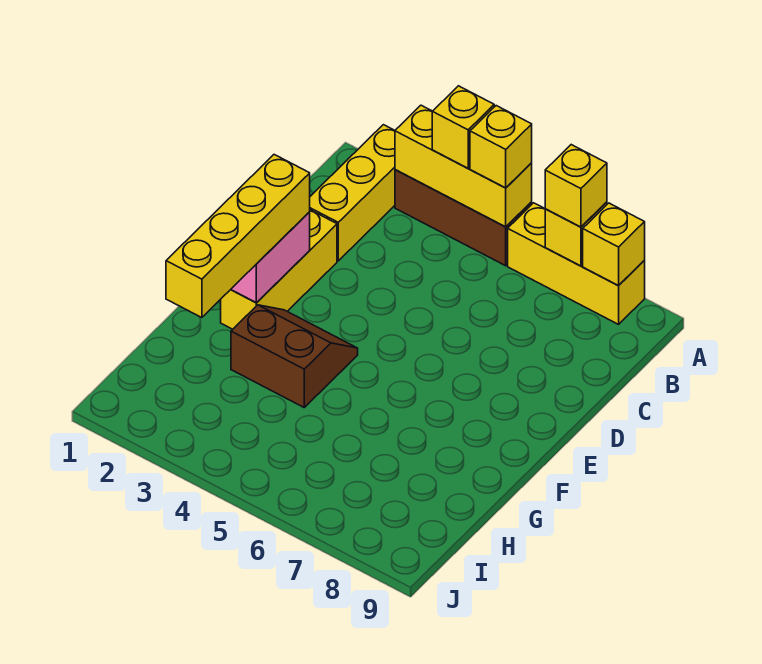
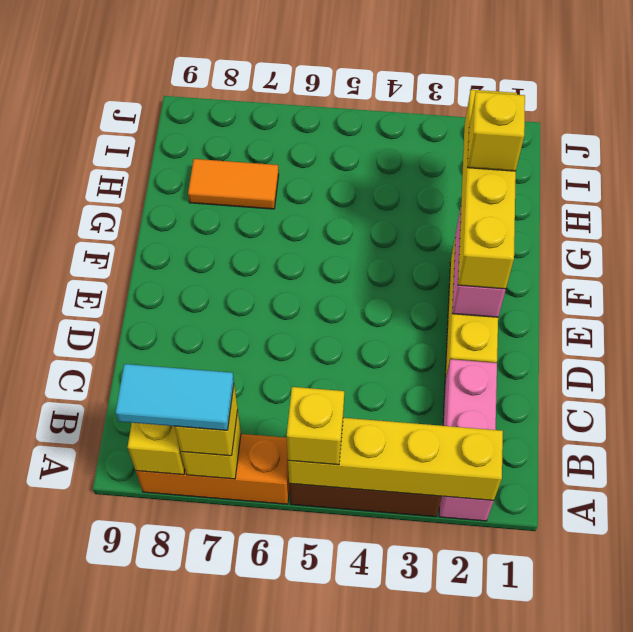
yellow brick A2:C2 level 1 -> pink brick A2:C2 level 1
yellow brick A3:A5 level 2 -> yellow brick A2:A5 level 2
yellow brick A4 level 3 -> yellow brick G2 level 4
yellow brick A6:A8 level 1 -> orange brick A6:A8 level 1
none -> cyan tile A7:A8 level 4
brown slope F3:G4 level 1 top G -> none
none -> orange tile H7:H8 level 1

